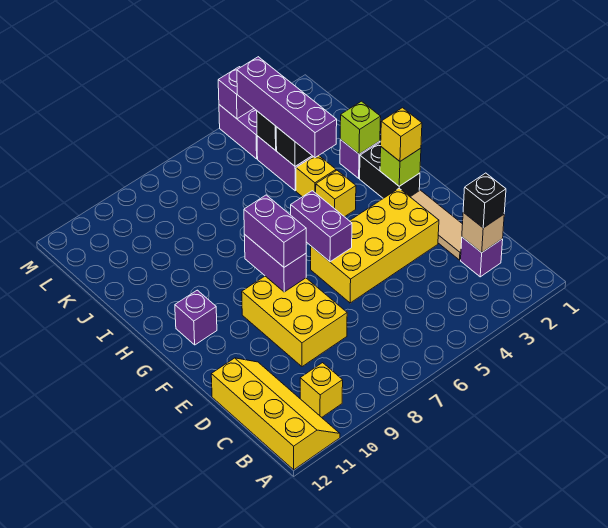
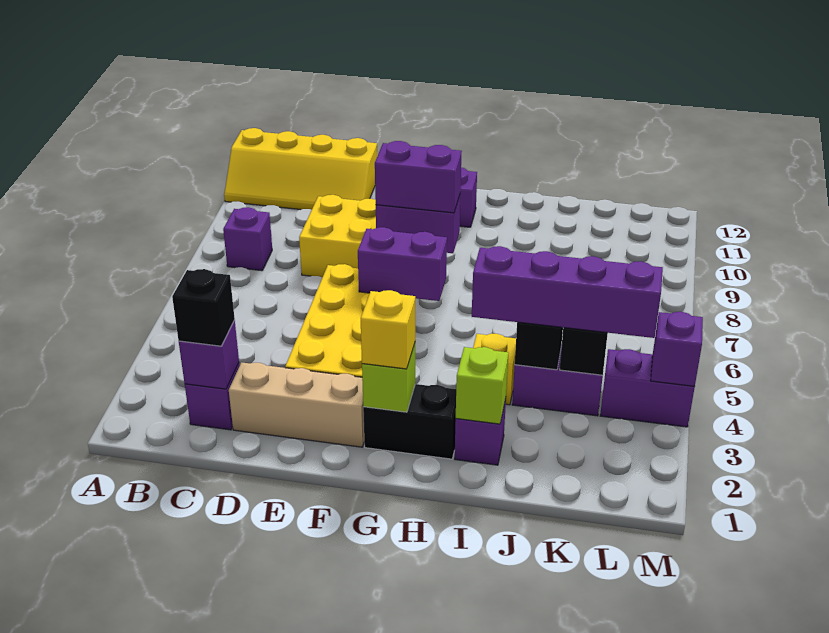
none -> purple brick B8 level 1
yellow brick B10 level 1 -> none
tan brick C2 level 2 -> purple brick C2 level 2
tan tile D2:F2 level 1 -> tan brick D2:F2 level 1
yellow brick H4 level 1 -> none

